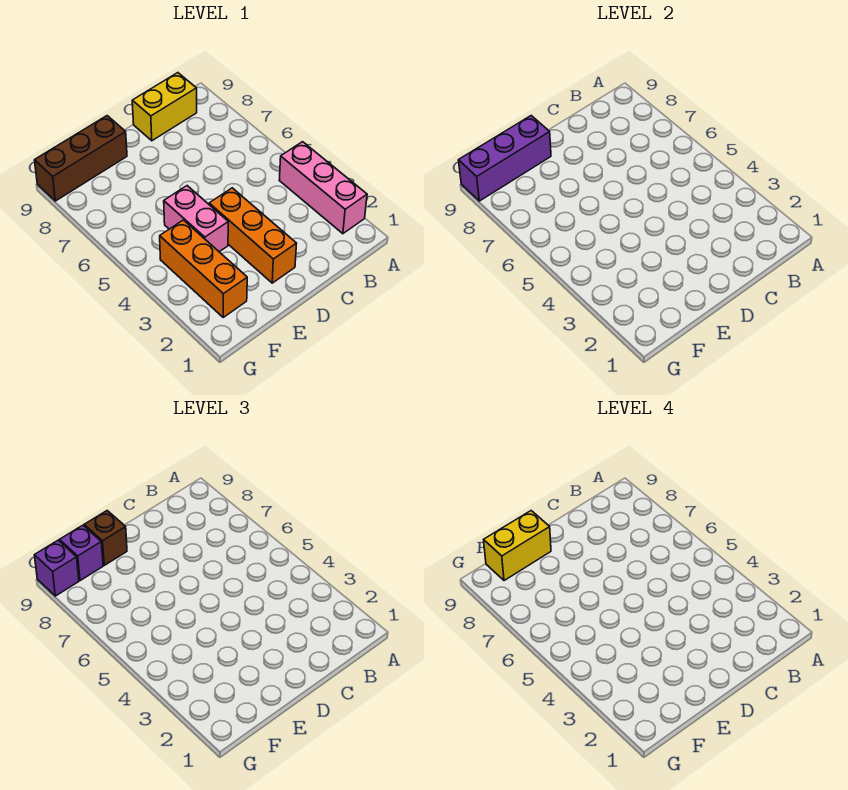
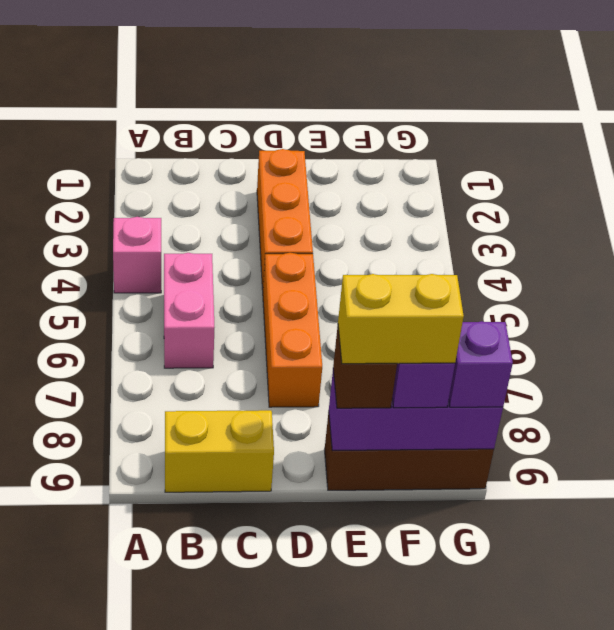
pink brick A2:A4 level 1 -> pink brick A4 level 1
pink brick E4:E5 level 1 -> pink brick B5:B6 level 1
orange brick F2:F4 level 1 -> orange brick D5:D7 level 1

